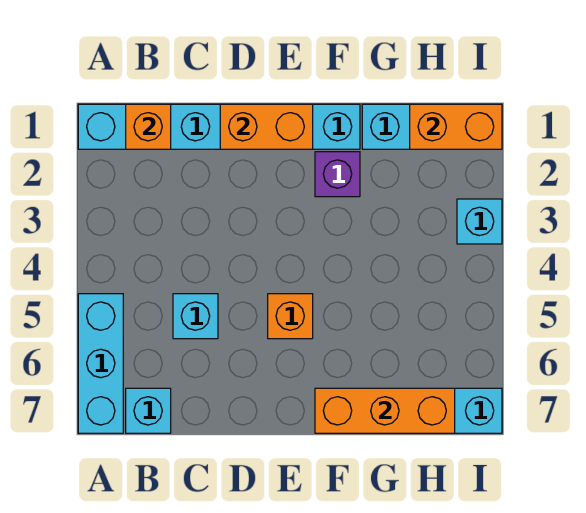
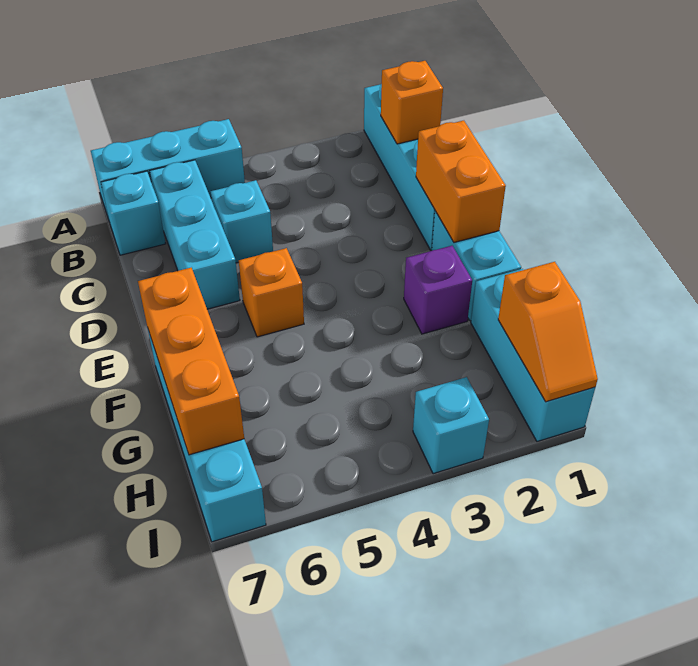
none -> cyan brick B6:D6 level 1
orange brick H1:I1 level 2 -> orange slope H1:I1 level 2 top H

